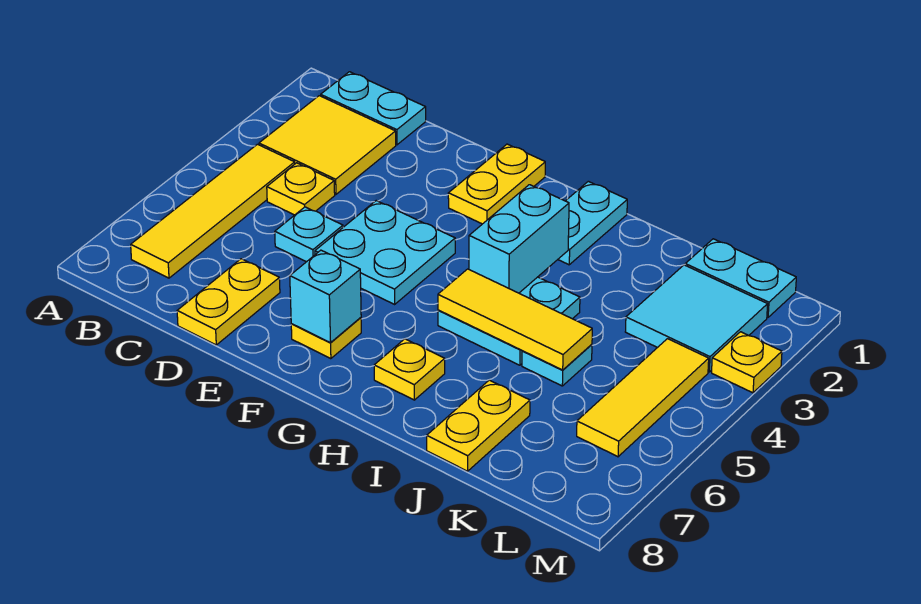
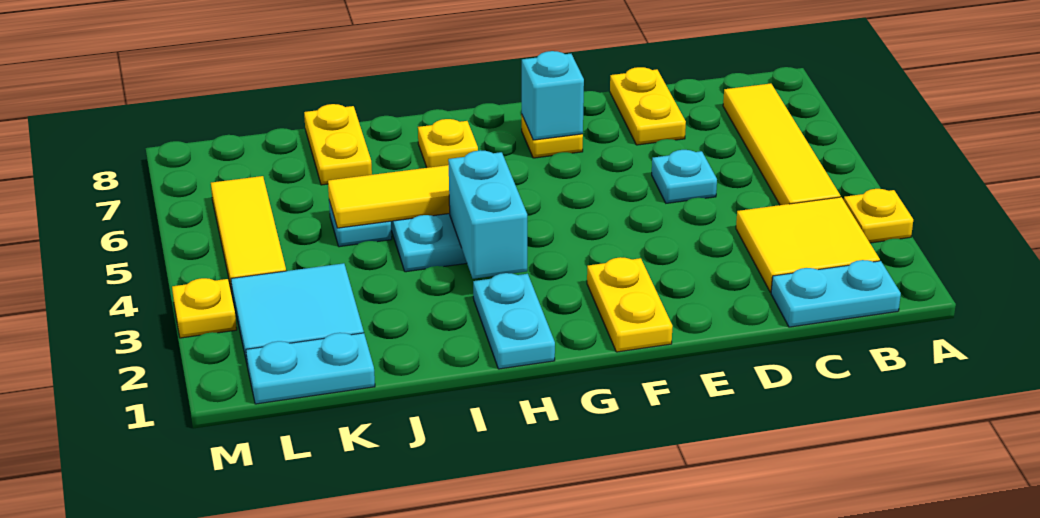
yellow plate C4 level 1 -> yellow plate A3 level 1
cyan plate E4:F5 level 1 -> none

